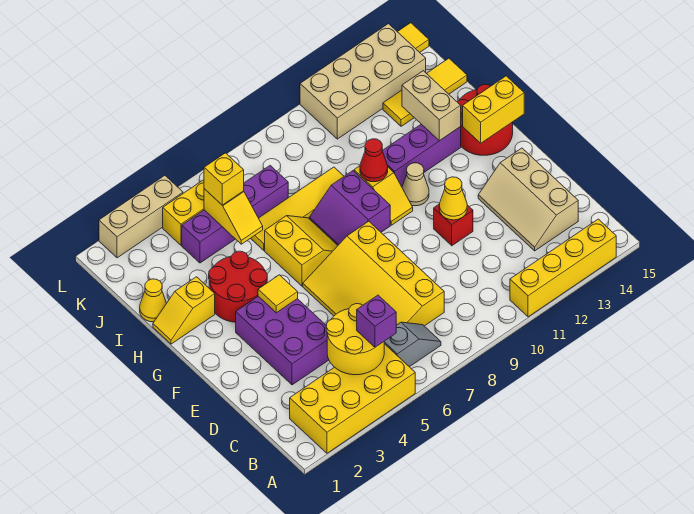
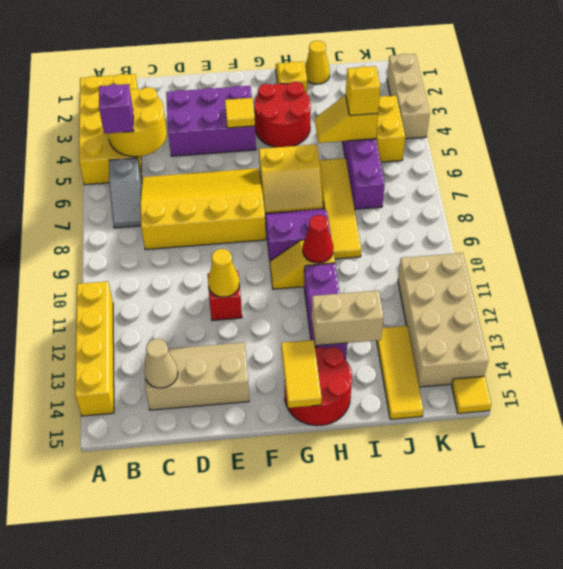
tan cone G11 level 1 -> tan cone C14 level 2
yellow brick G14:G15 level 2 -> yellow tile G14:G15 level 2

